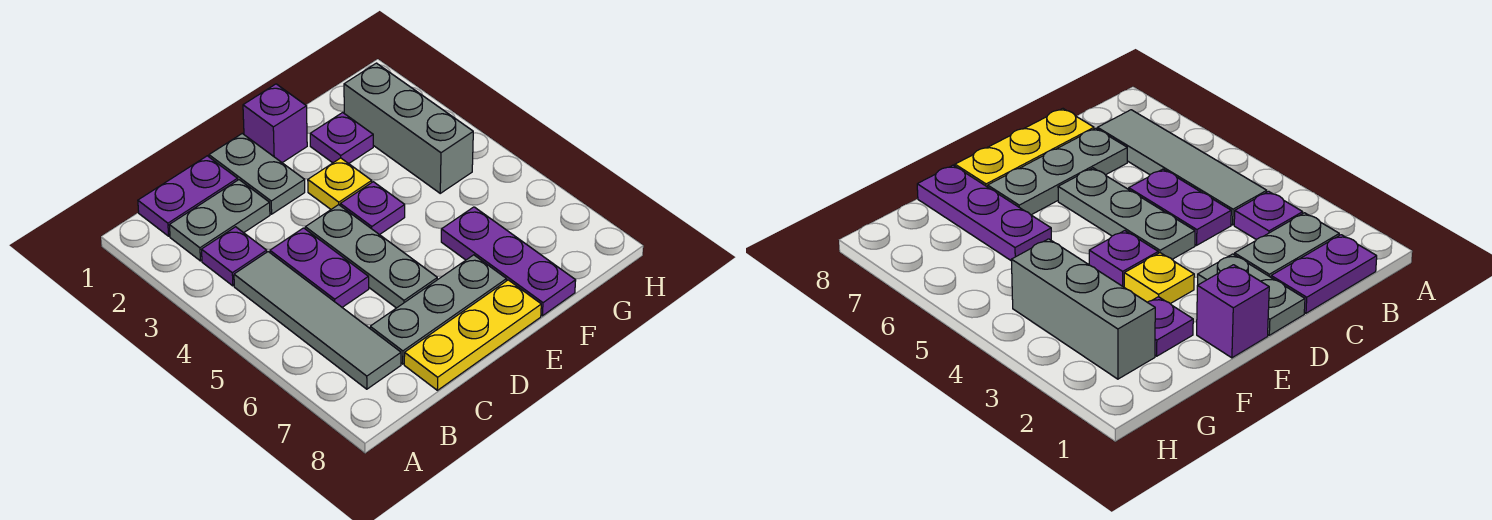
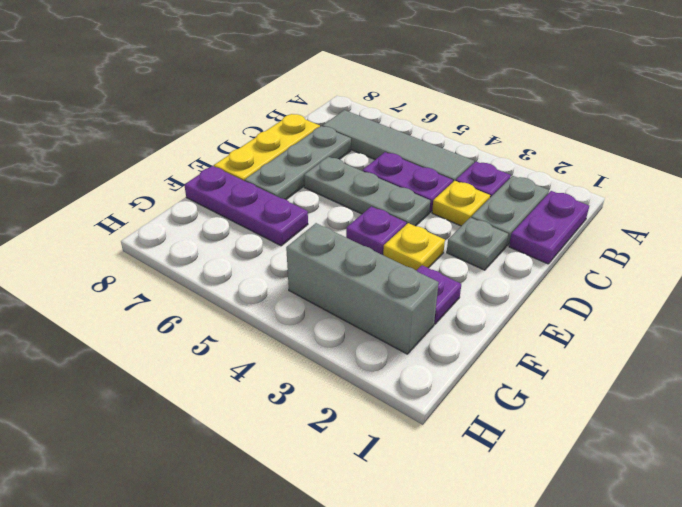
none -> yellow plate C3 level 1
grey plate D1:D2 level 1 -> grey plate D2 level 1
purple brick E1 level 1 -> none

